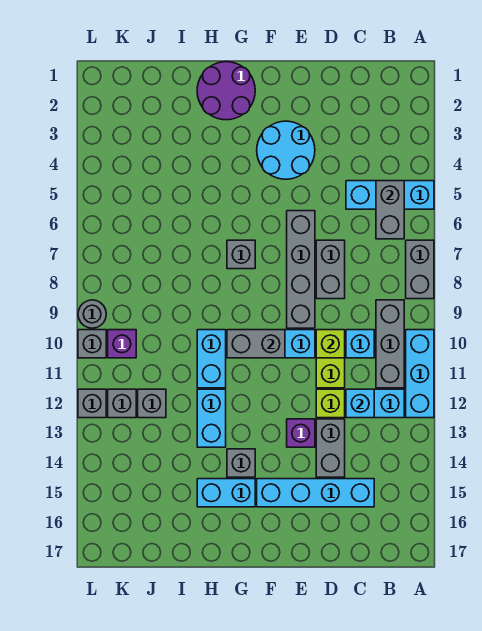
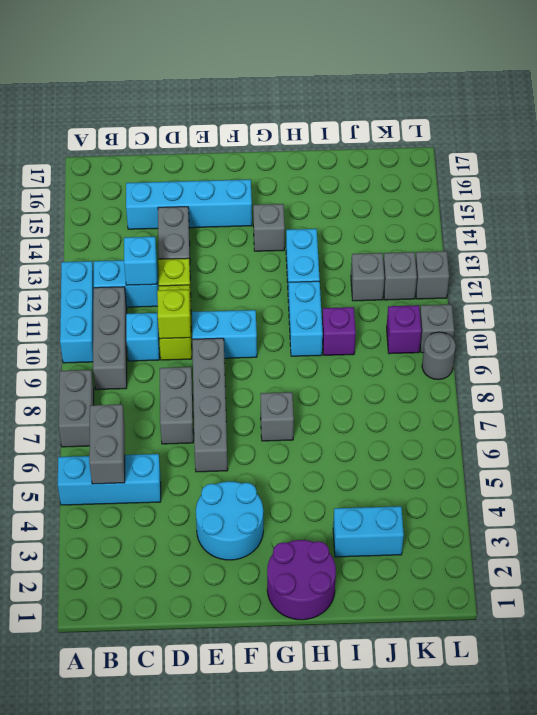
purple brick E13 level 1 -> purple brick I10 level 1
grey brick F10:G10 level 2 -> none
cyan brick G15:H15 level 1 -> cyan brick I3:J3 level 1

